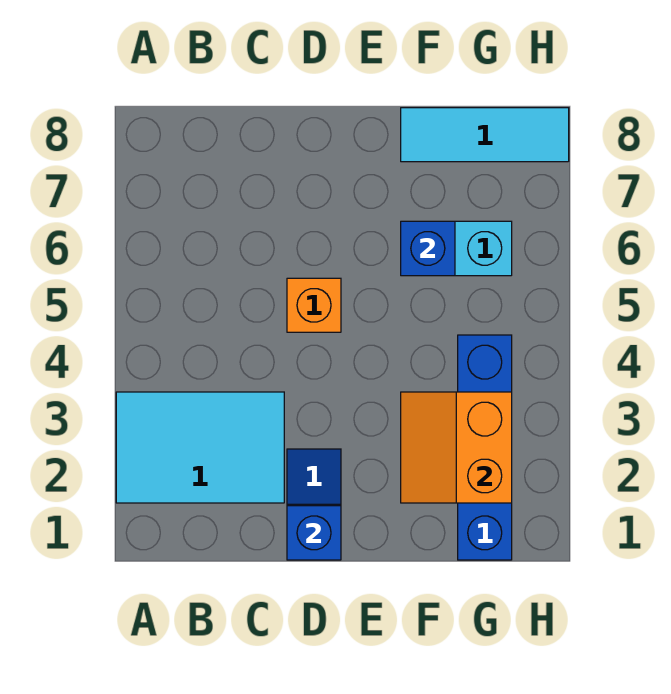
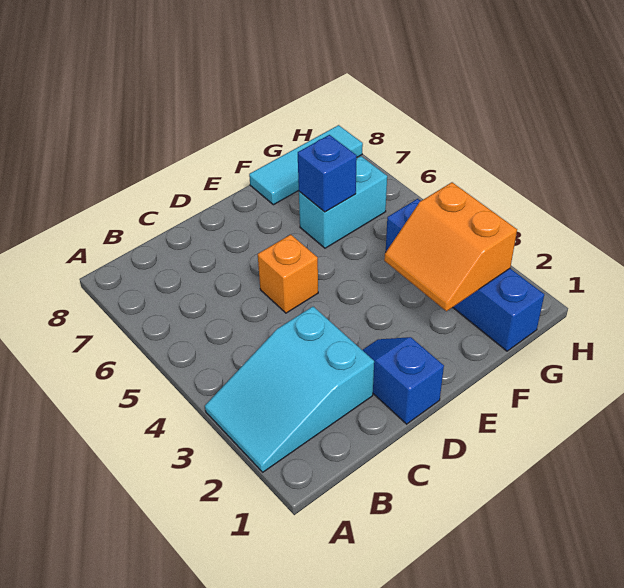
cyan tile A2:C3 level 1 -> cyan slope A2:C3 level 1 top C
blue brick D1 level 2 -> none

